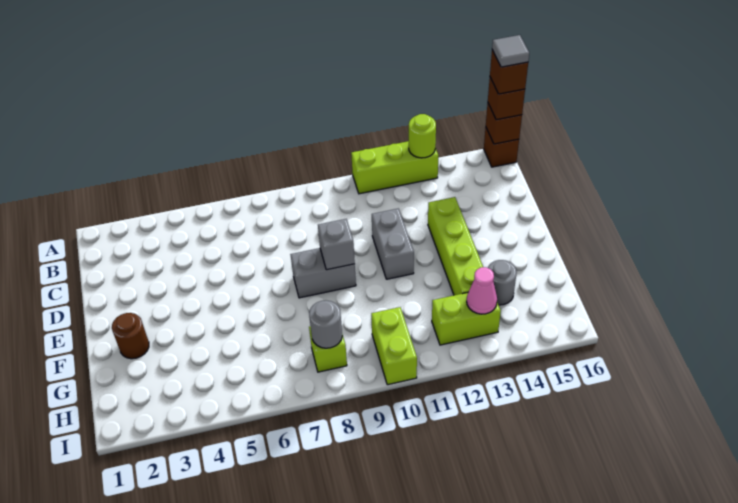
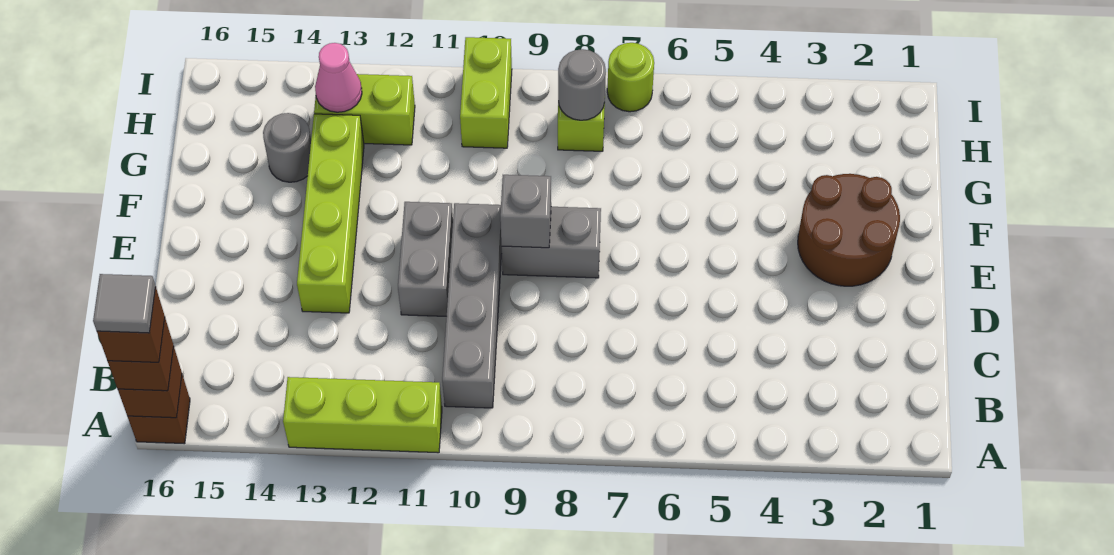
lime round brick A13 level 2 -> lime round brick I7 level 1
none -> grey brick B10:E10 level 1
brown round brick F2 level 1 -> brown round brick E2:F3 level 1

